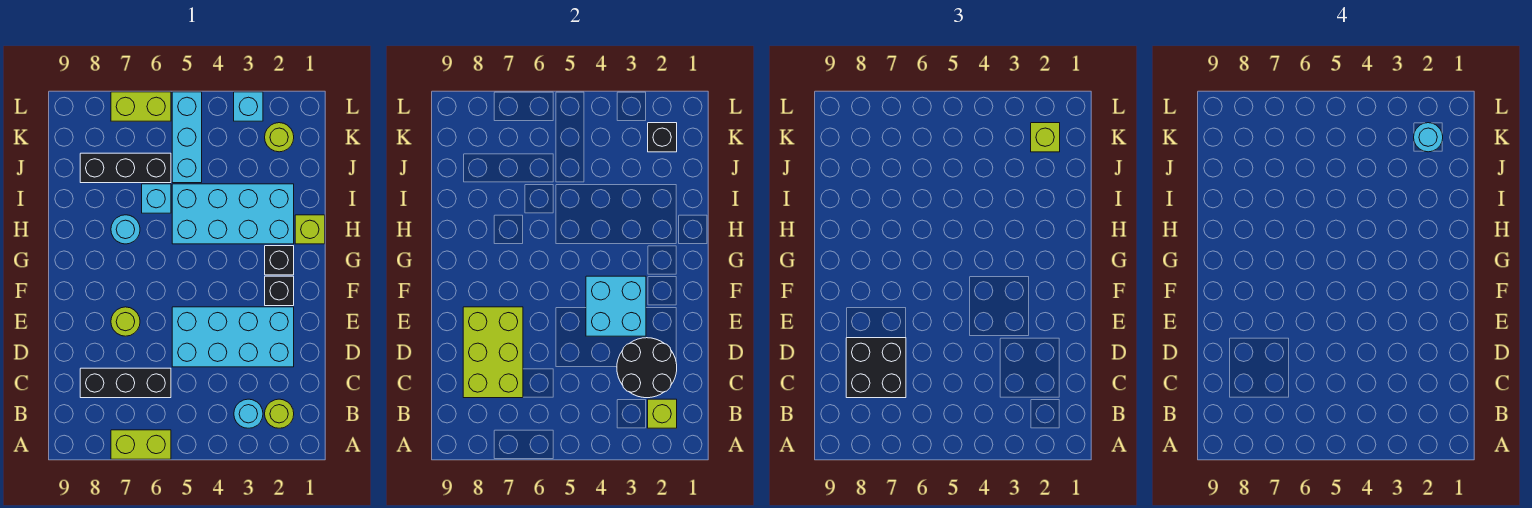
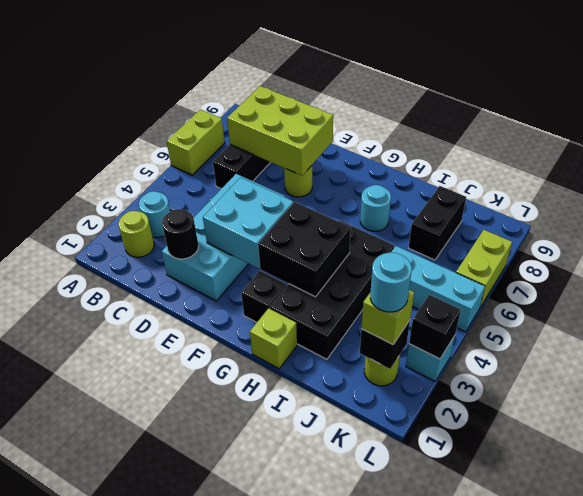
lime brick B2 level 2 -> none
black round brick C2:D3 level 2 -> black round brick D2 level 2
black brick C7:D8 level 3 -> black brick G3:H4 level 2
black brick F2 level 1 -> black brick L3 level 2
cyan brick H2:I5 level 1 -> black brick H2:I5 level 1
cyan brick I6 level 1 -> none
black brick J6:J8 level 1 -> black brick J7:J8 level 1

